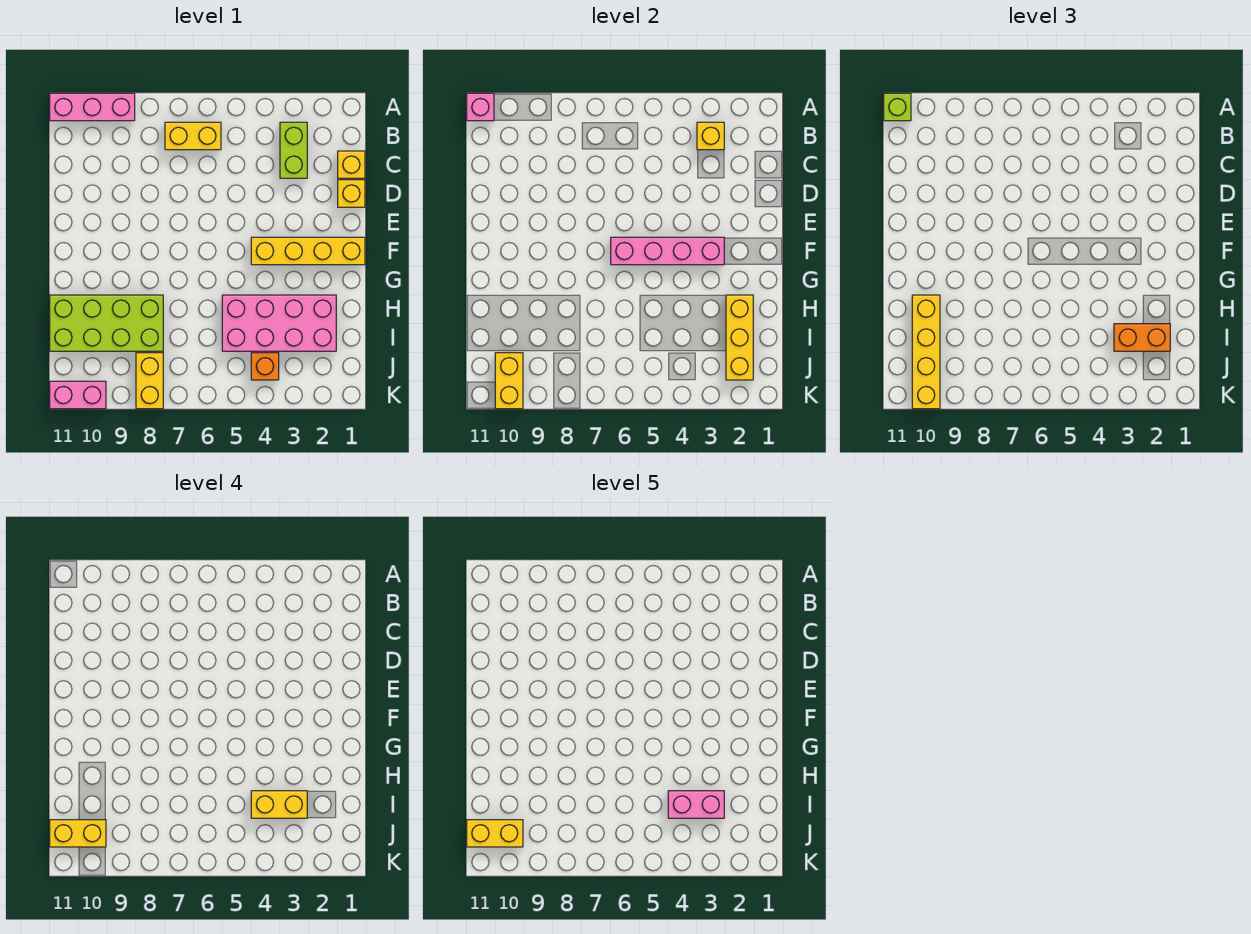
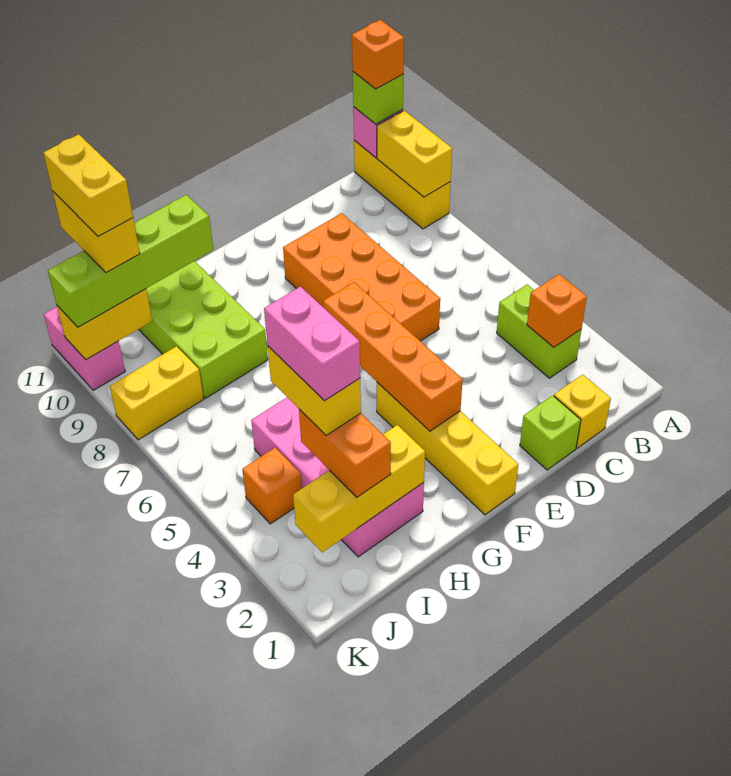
pink brick A9:A11 level 1 -> yellow brick A9:A11 level 1
none -> orange brick A11 level 4
lime brick B3:C3 level 1 -> lime brick B3:B4 level 1
yellow brick B3 level 2 -> orange brick B3 level 2
yellow brick B6:B7 level 1 -> yellow brick A9:A10 level 2
yellow brick D1 level 1 -> lime brick D1 level 1
none -> orange brick D6:E9 level 1
pink brick F3:F6 level 2 -> orange brick F3:F6 level 2
yellow brick H10:K10 level 3 -> lime brick H10:K10 level 3

